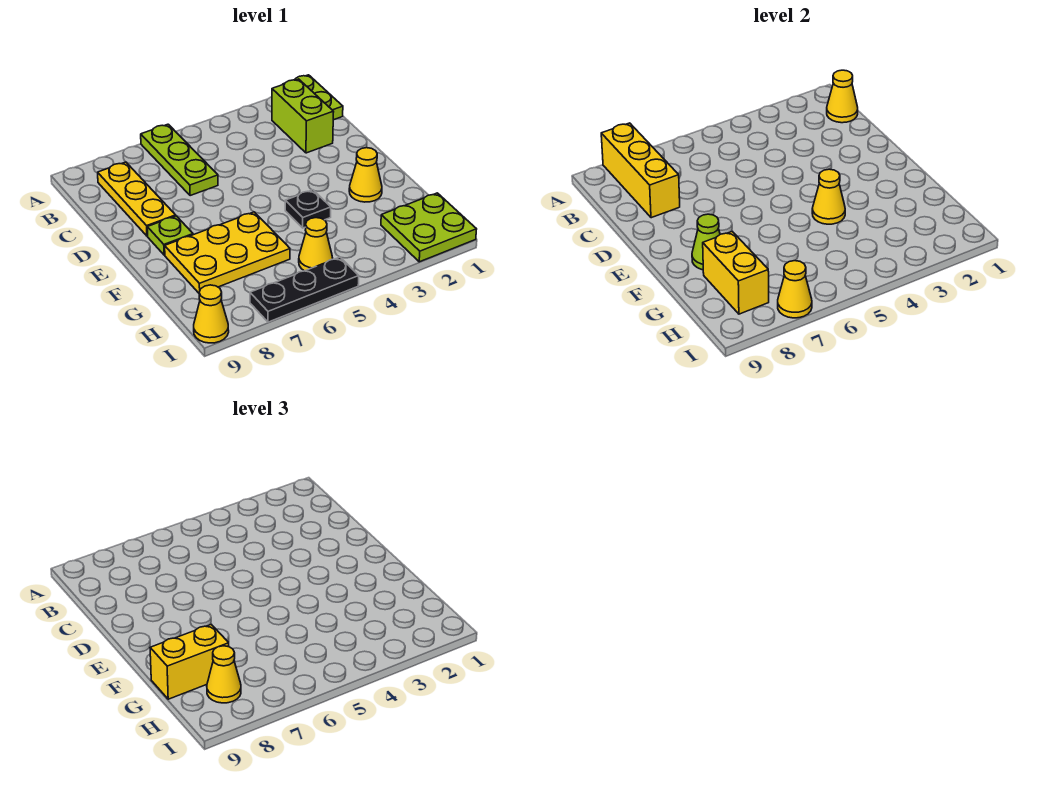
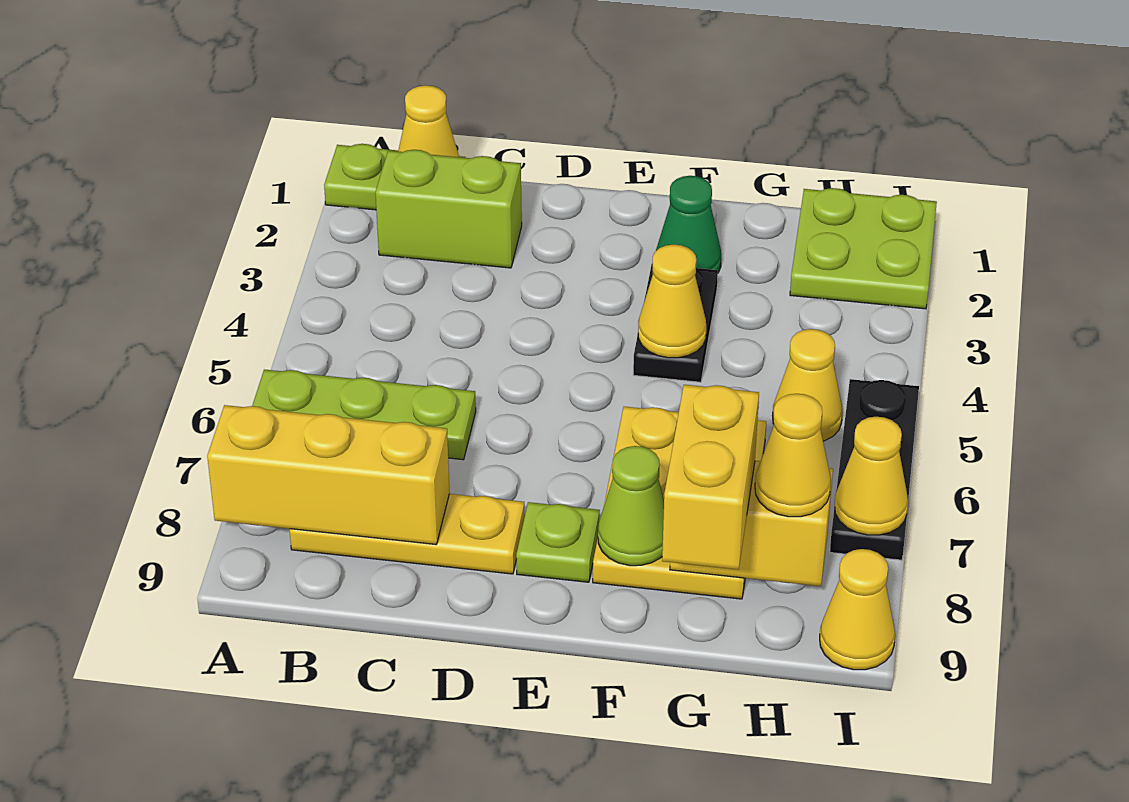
yellow cone F2 level 1 -> green cone F2 level 1
black plate F4 level 1 -> black plate F3:F4 level 1

